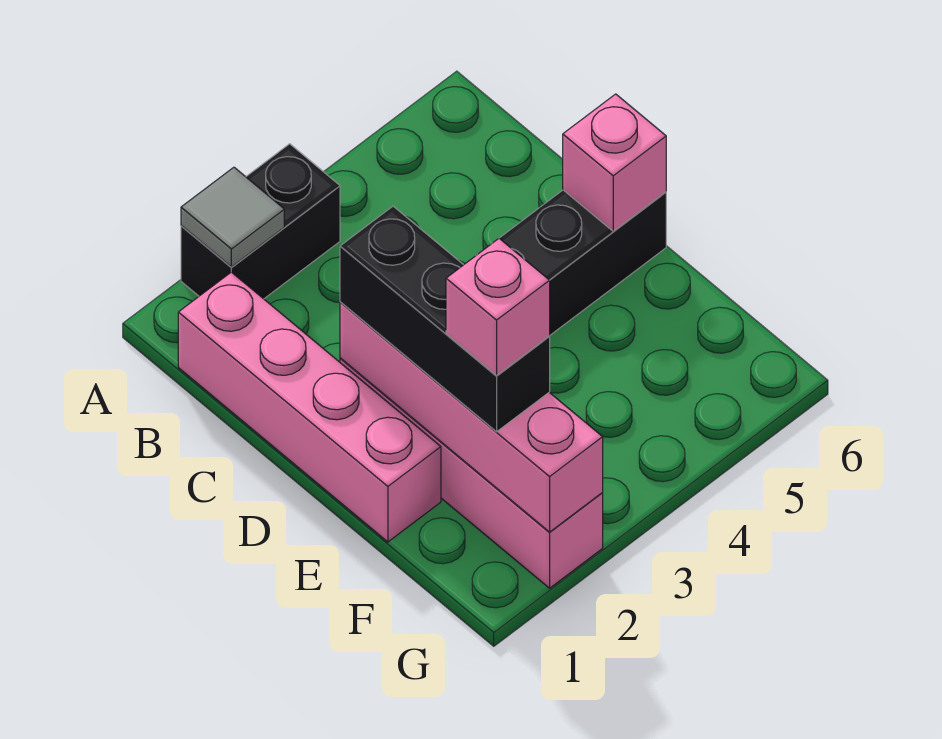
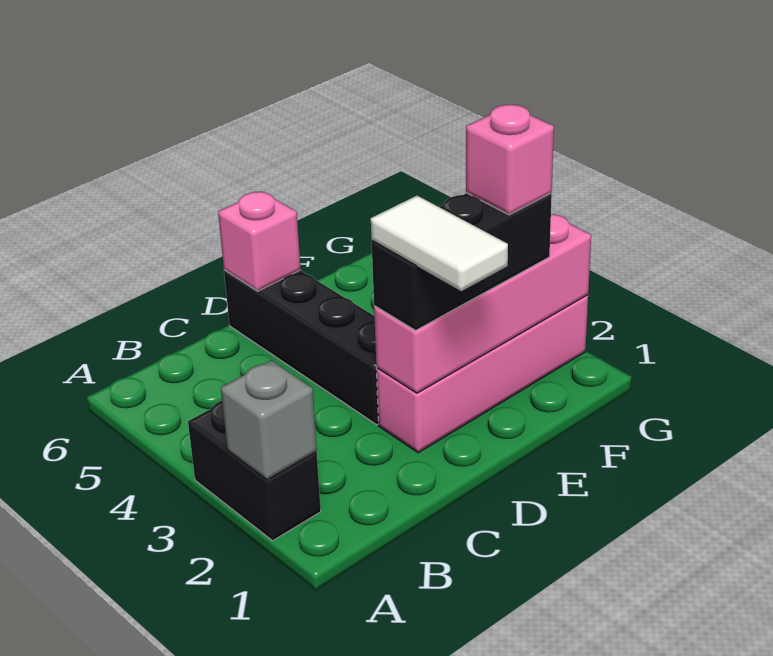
grey tile A2 level 2 -> grey brick A2 level 2
pink brick B1:E1 level 1 -> none
none -> white tile D1:D2 level 4

